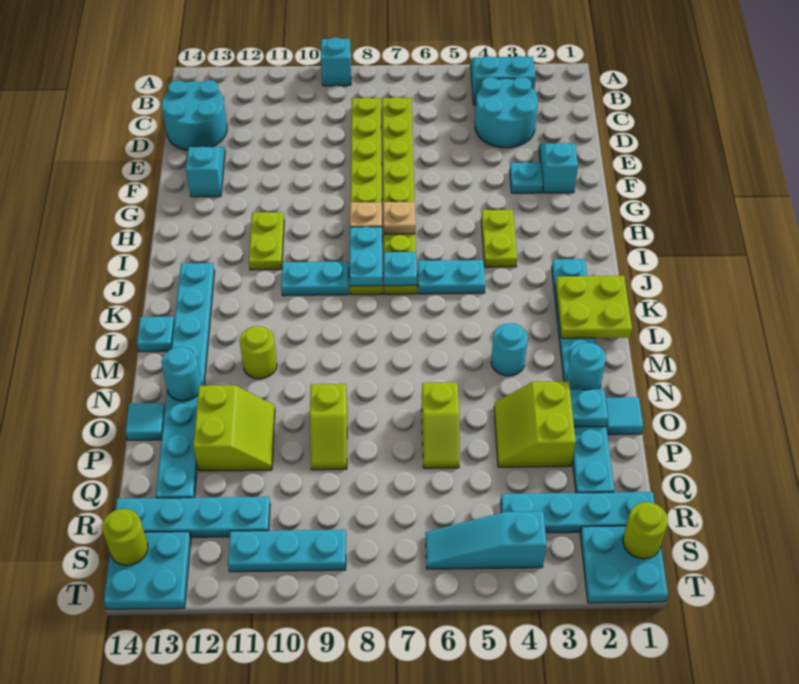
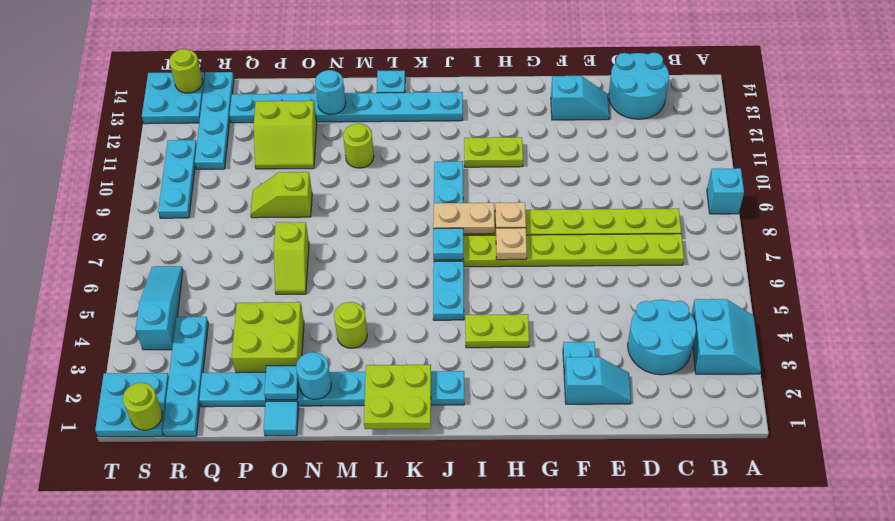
cyan plate I8:J8 level 2 -> tan plate I8:J8 level 2
cyan round brick M4 level 1 -> lime round brick M4 level 1
lime slope O3:P4 level 1 top 3 -> lime brick O3:P4 level 1
lime slope O6:P6 level 1 top O -> lime slope O6:O7 level 1 top 7
cyan tile O14 level 1 -> none

